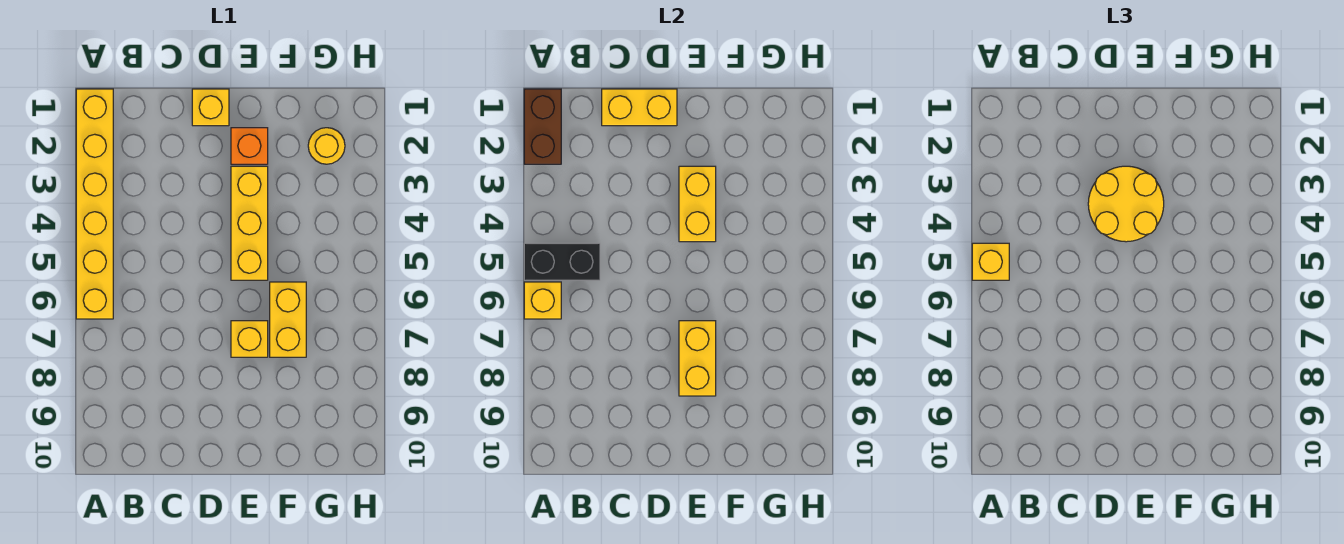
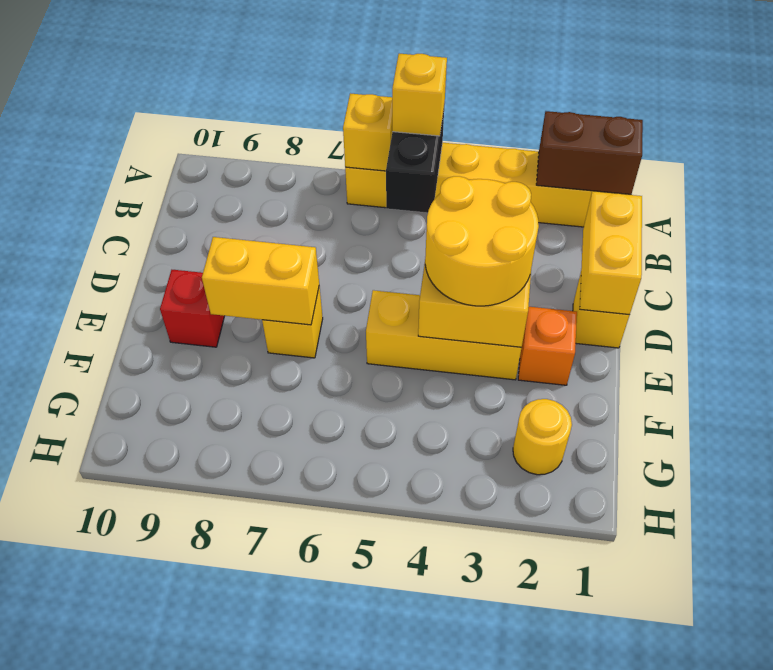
none -> red brick E9 level 1
yellow brick F6:F7 level 1 -> none

